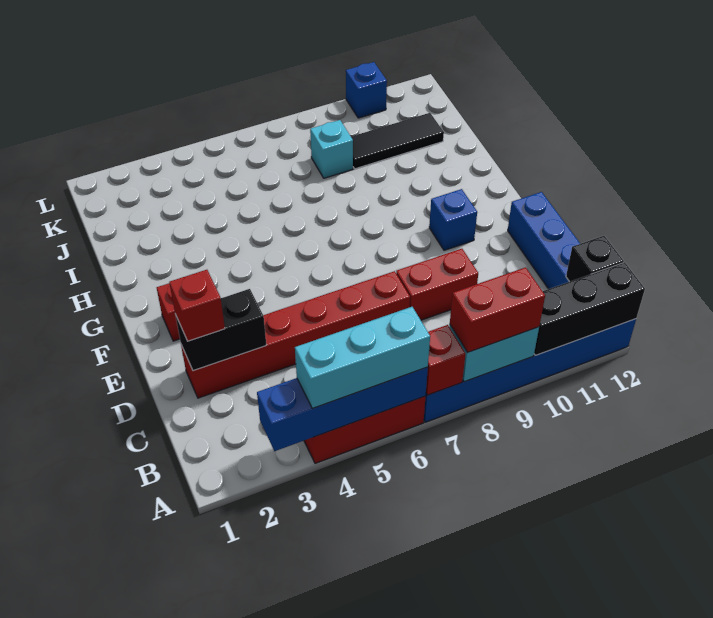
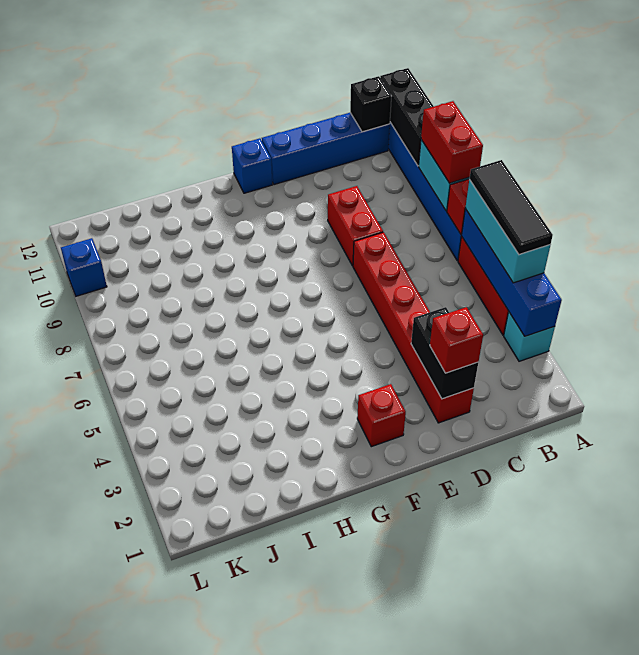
blue brick F10 level 1 -> blue brick F12 level 1
cyan brick J8 level 1 -> cyan brick A3 level 1
black tile J9:J11 level 1 -> black tile A4:A6 level 4

